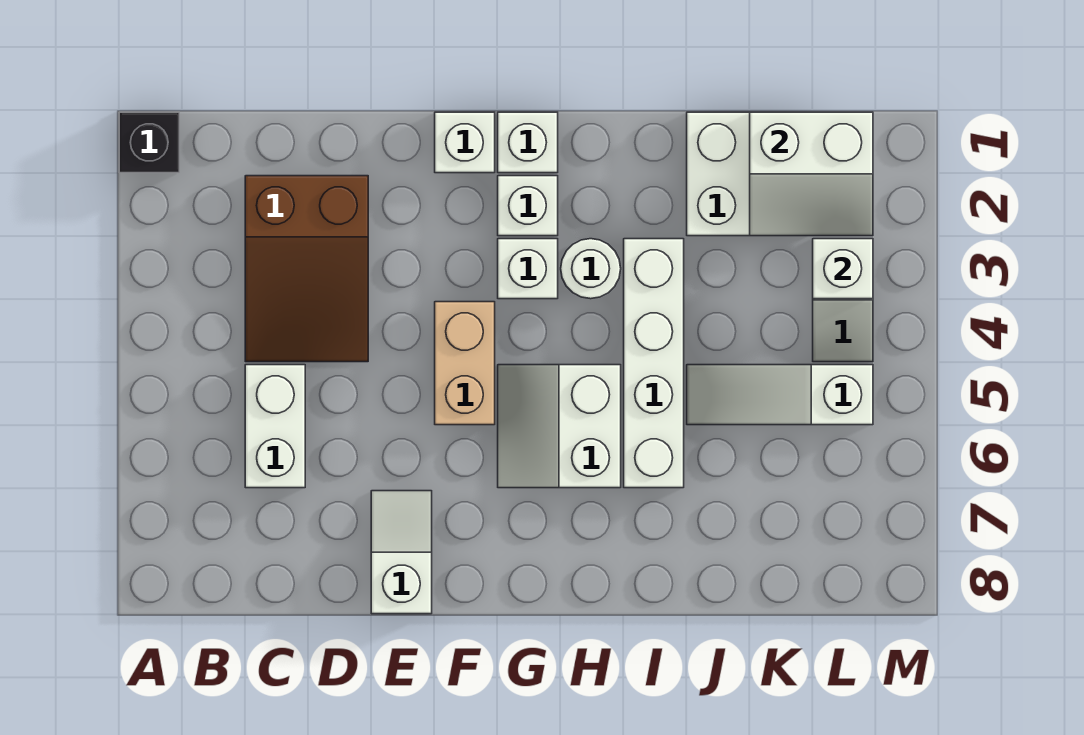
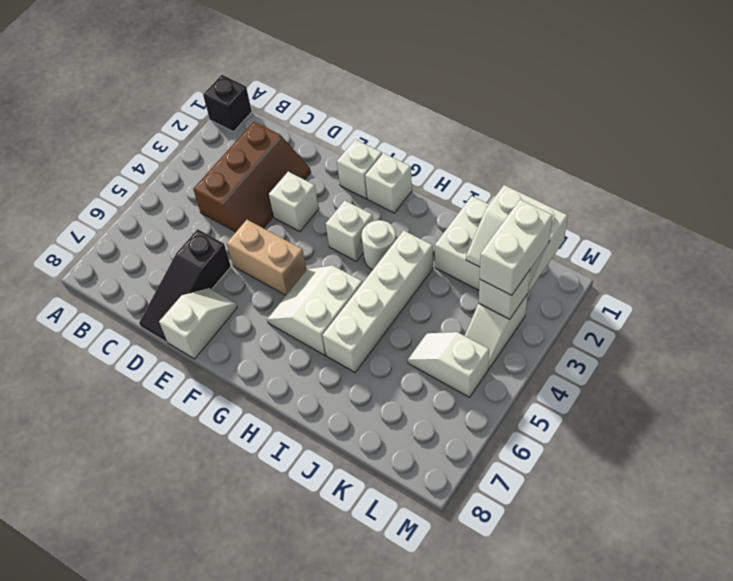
brown slope C2:D4 level 1 top 2 -> brown slope C2:D4 level 1 top C
white brick C5:C6 level 1 -> white brick L2:L3 level 3
none -> black slope D6:D8 level 1 top 6
tan brick F4:F5 level 1 -> tan brick E5:F5 level 1
white brick G2 level 1 -> white brick E3 level 1
white slope J5:L5 level 1 top L -> white slope K5:L5 level 1 top L

